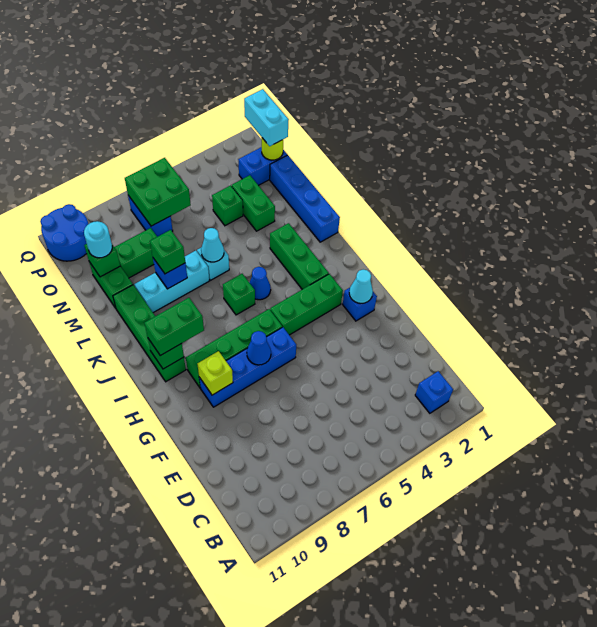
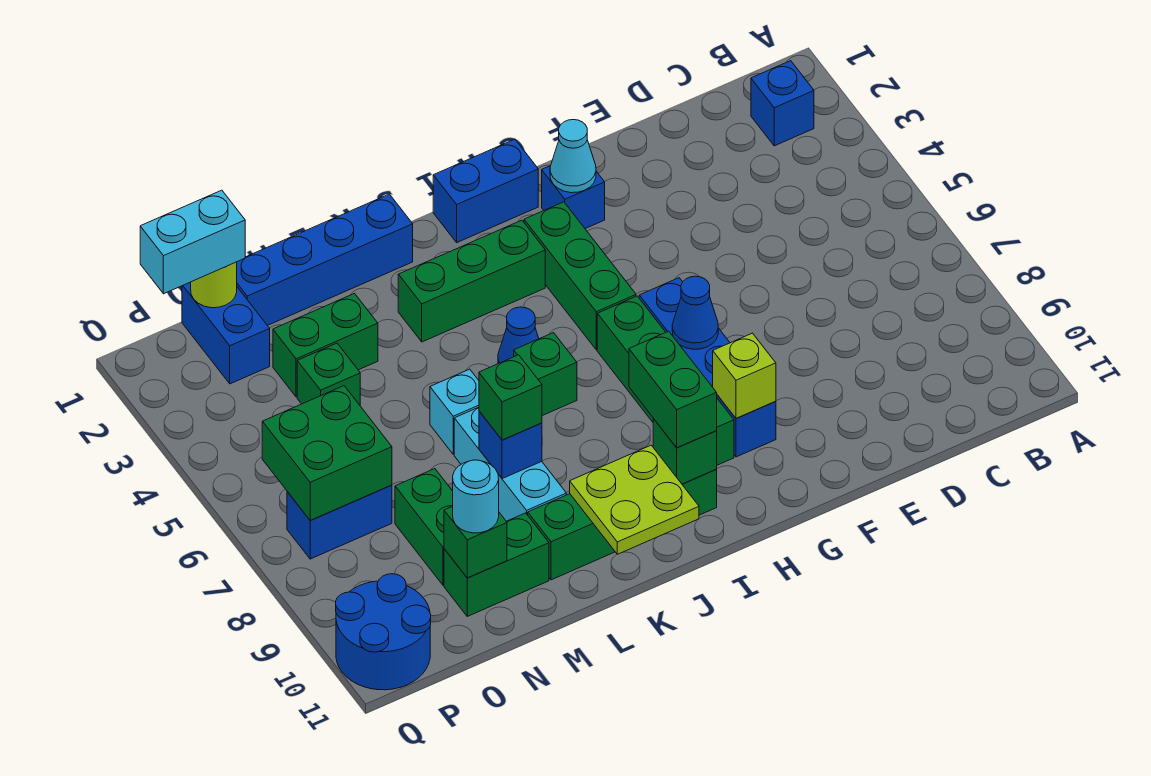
none -> blue brick H1:I1 level 1
none -> lime plate J10:K11 level 2
cyan cone L6 level 2 -> none

